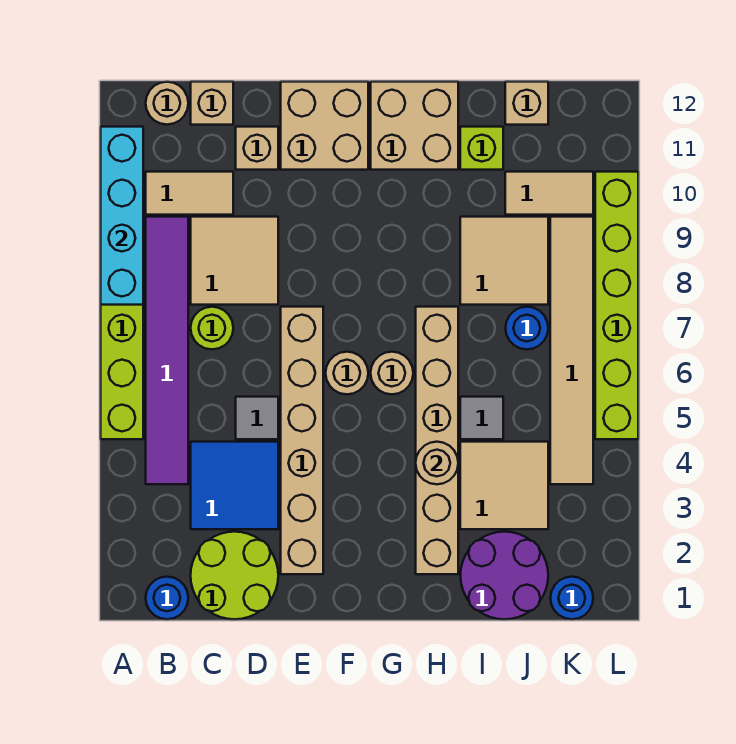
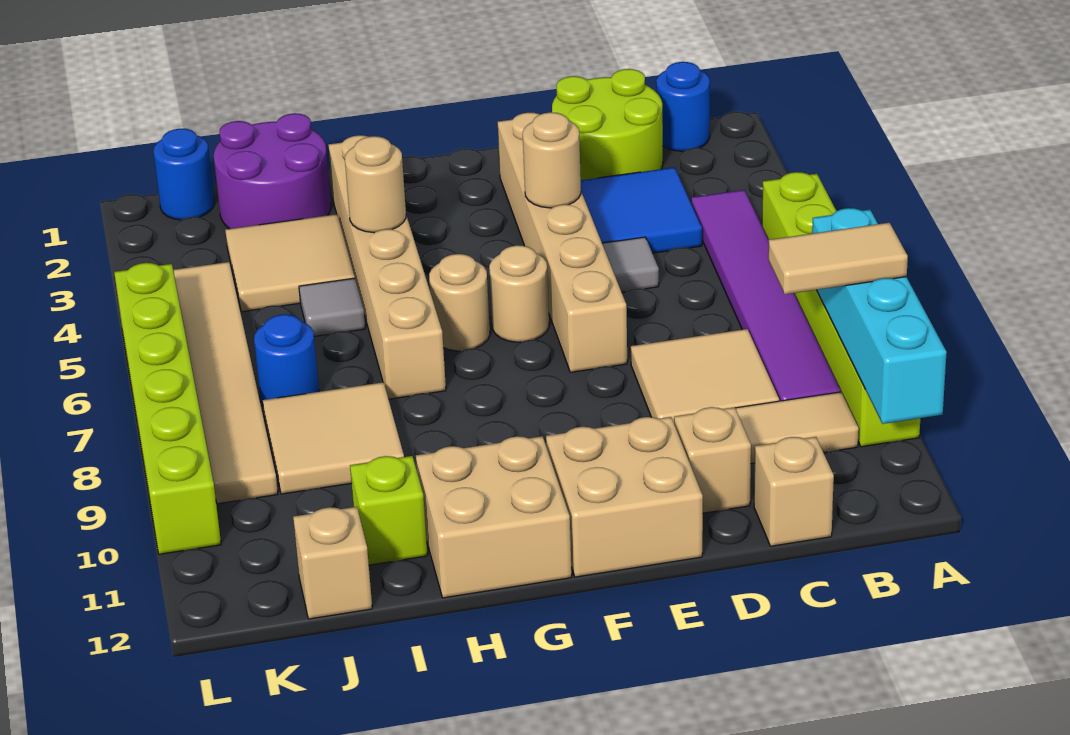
tan round brick B12 level 1 -> tan round brick E4 level 2
lime round brick C7 level 1 -> none
tan tile J10:K10 level 1 -> tan tile A9:B9 level 3

